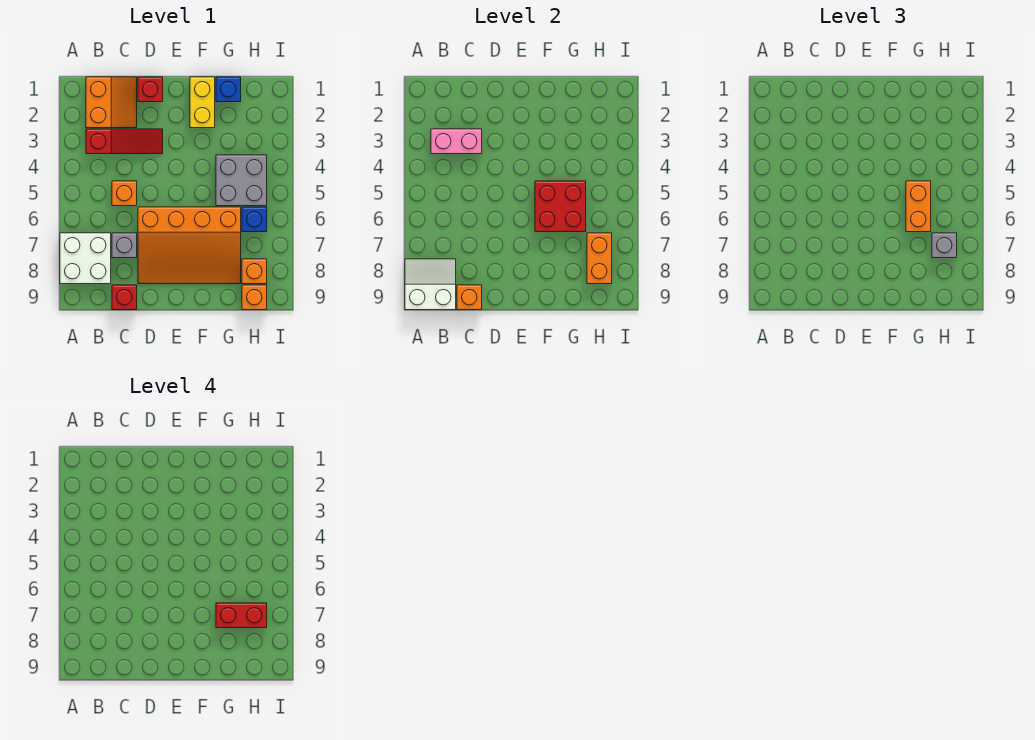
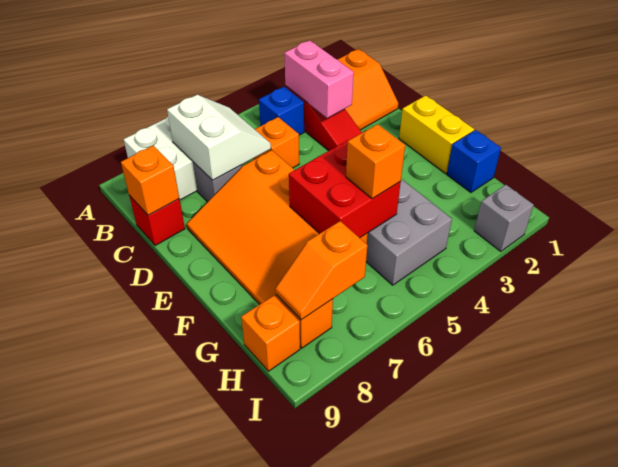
white slope A8:B9 level 2 top 9 -> white slope B6:C7 level 2 top 7
red brick D1 level 1 -> none
yellow brick F1:F2 level 1 -> yellow brick E1:F1 level 1
orange brick G5:G6 level 3 -> orange brick G5 level 3
red brick G7:H7 level 4 -> none
blue brick H6 level 1 -> blue brick B4 level 1
orange brick H7:H8 level 2 -> orange slope H7:H8 level 2 top 7
grey brick H7 level 3 -> grey brick I2 level 1

